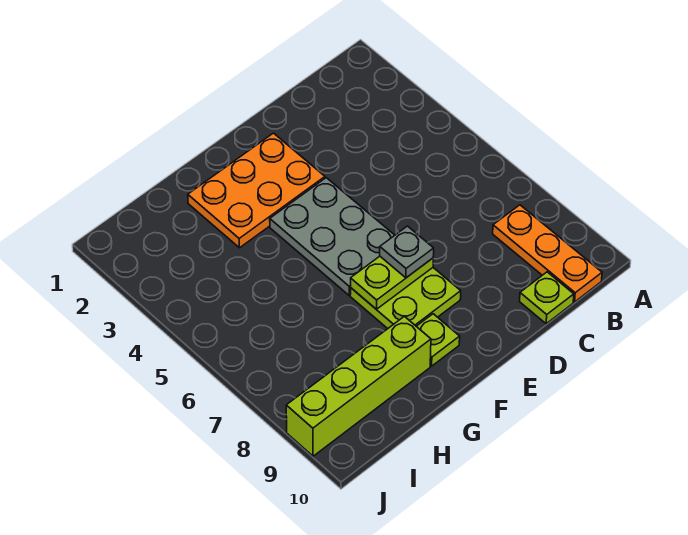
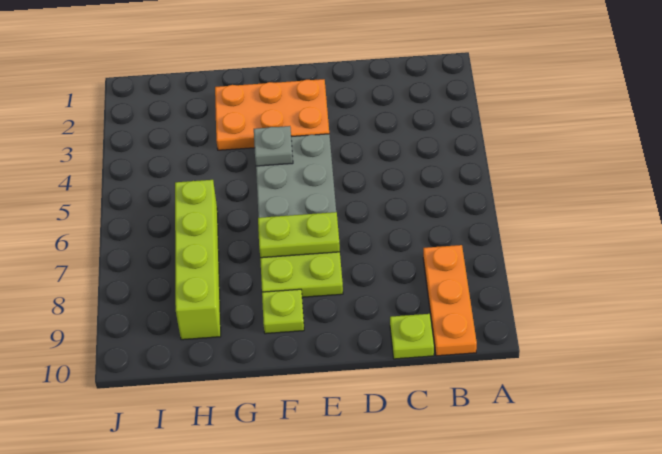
grey plate E7 level 3 -> grey plate F4 level 2
lime brick G9:J9 level 1 -> lime brick H6:H9 level 1

